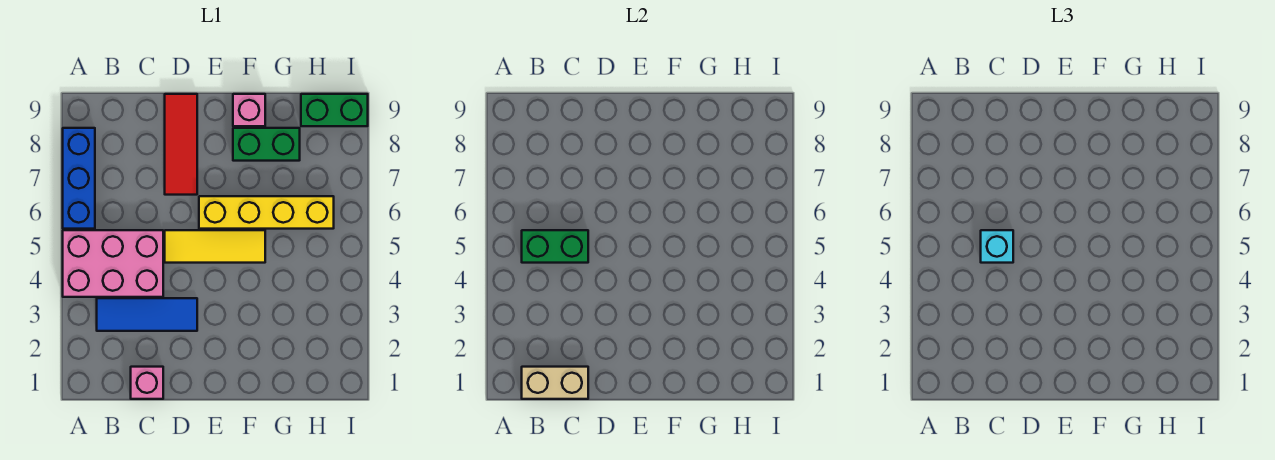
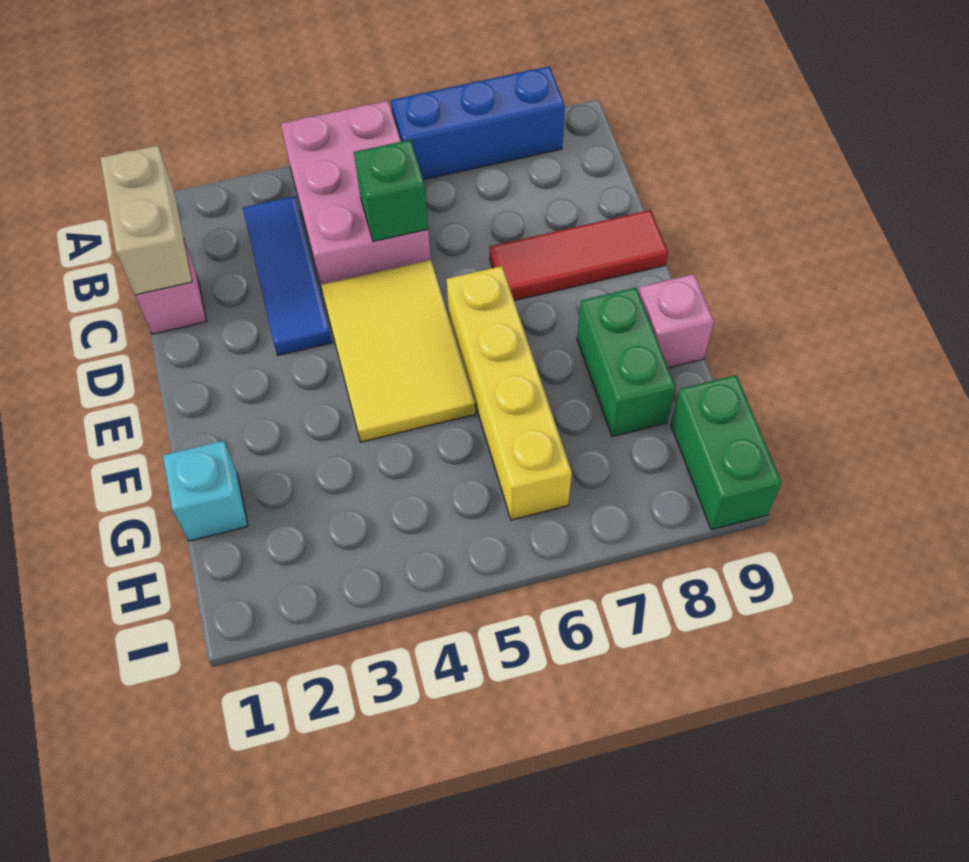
green brick B5:C5 level 2 -> green brick C5 level 2
cyan brick C5 level 3 -> cyan brick G1 level 1
yellow tile D5:F5 level 1 -> yellow tile D4:F5 level 1

